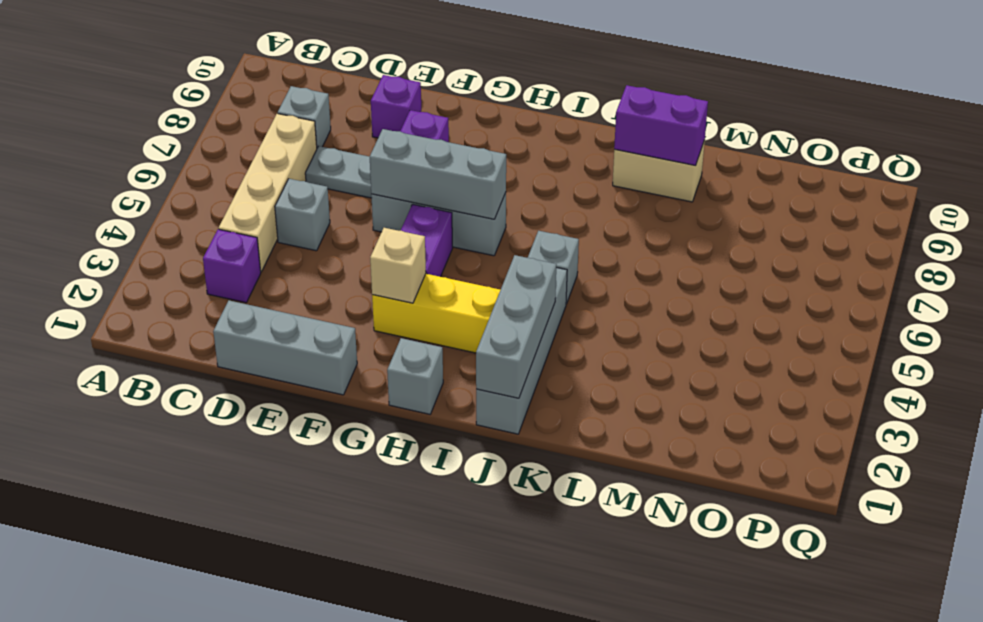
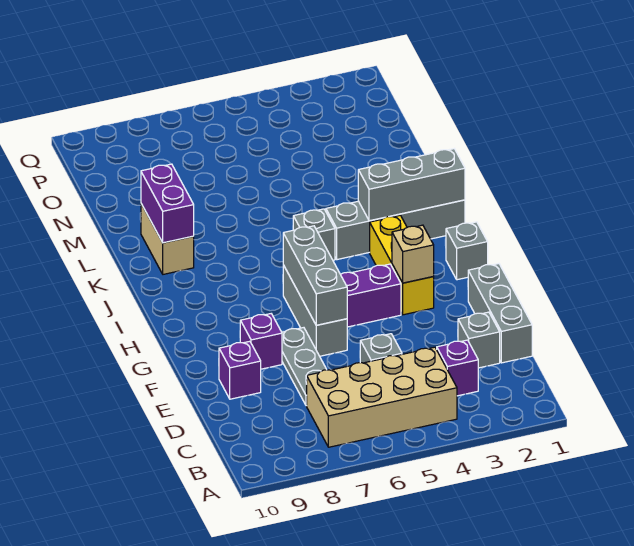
tan brick C4:C7 level 1 -> tan brick B4:C7 level 1
grey brick C8 level 1 -> grey brick D2 level 1

